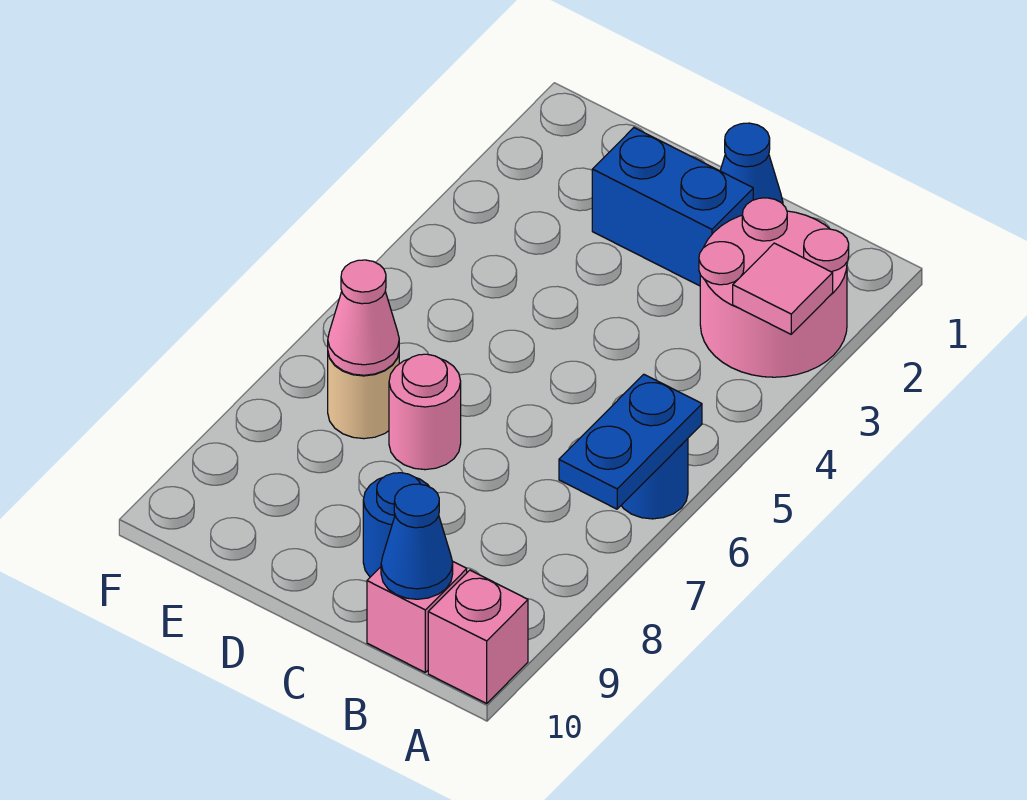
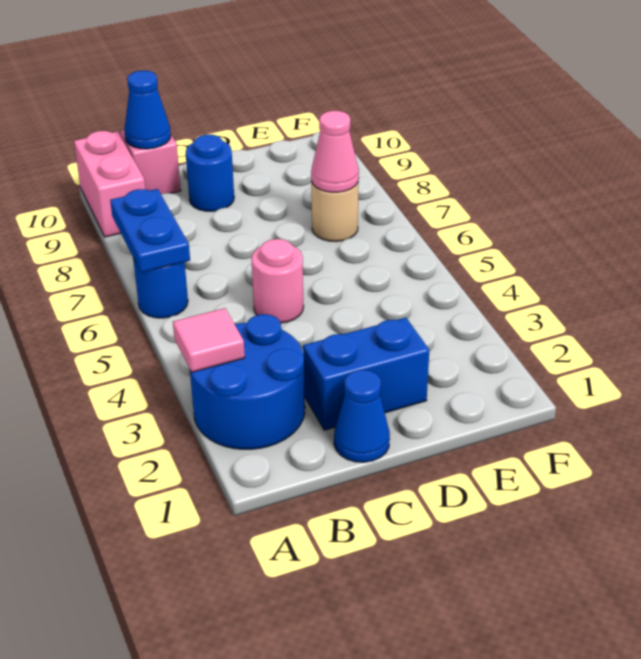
pink round brick A2:B3 level 1 -> blue round brick A2:B3 level 1
pink brick A10 level 1 -> pink brick A9:A10 level 1
pink round brick D7 level 1 -> pink round brick C5 level 1

